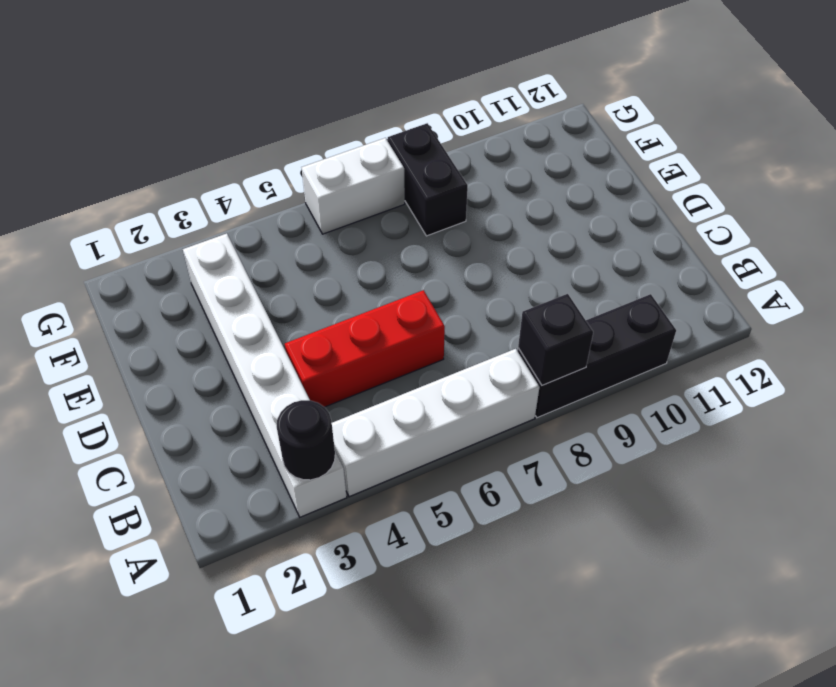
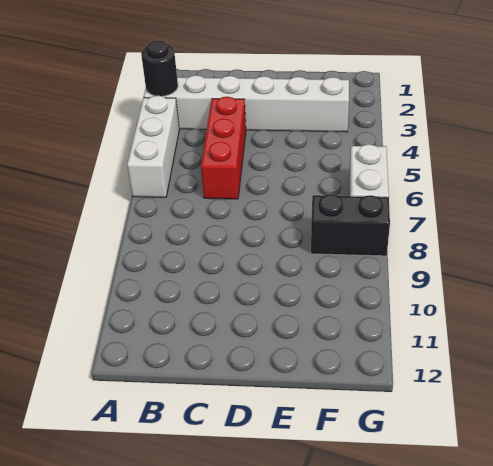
white brick A4:A7 level 1 -> white brick A4:A6 level 1
black brick A8:A10 level 1 -> none
black brick A8 level 2 -> none

